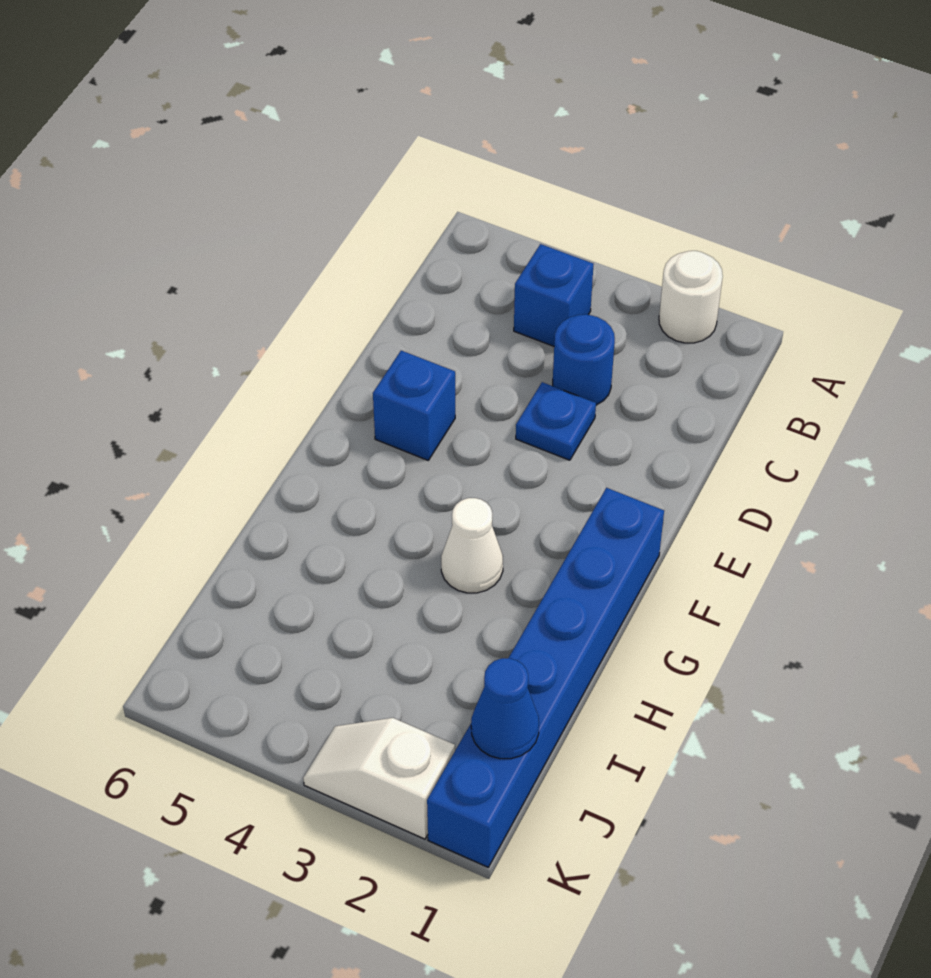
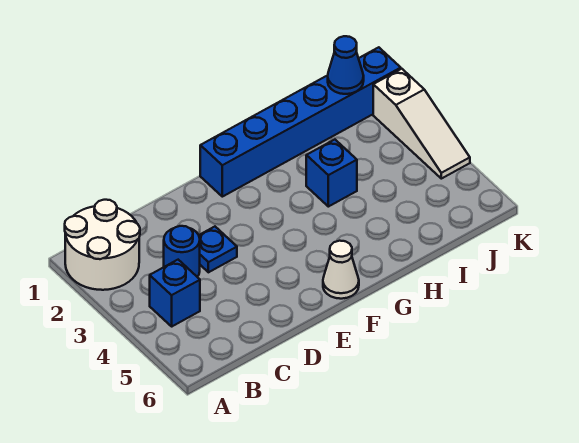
white round brick A2 level 1 -> white round brick A1:B2 level 1
blue brick E5 level 1 -> blue brick H3 level 1
white cone G3 level 1 -> white cone F6 level 1
white slope K2:K3 level 1 top 2 -> white slope K2:K4 level 1 top 2

